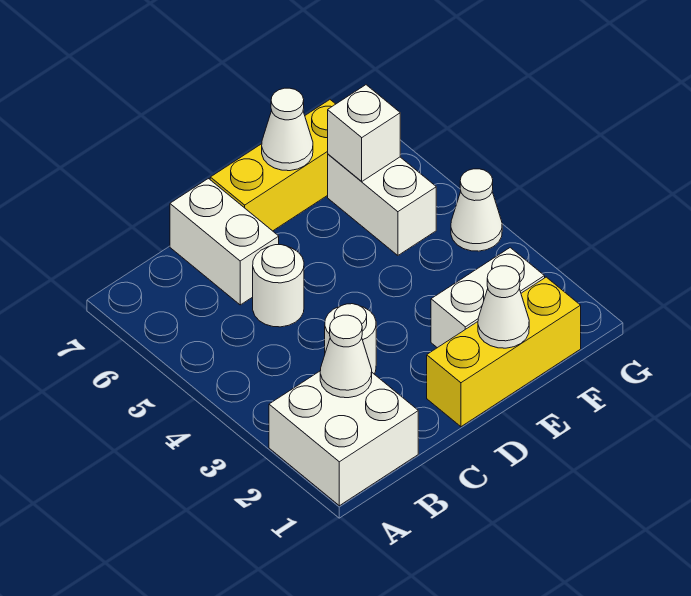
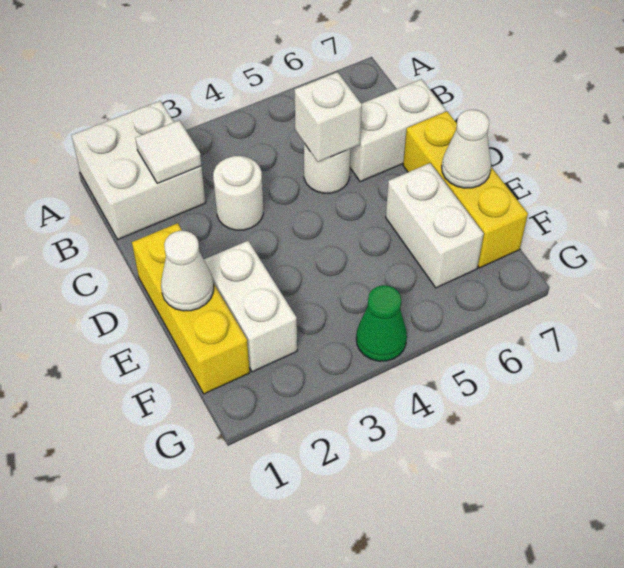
white cone B2 level 2 -> white tile B2 level 2
white brick F5:F6 level 1 -> white brick E6:F6 level 1
white brick F6 level 2 -> white brick C5 level 2
white cone G4 level 1 -> green cone G4 level 1

